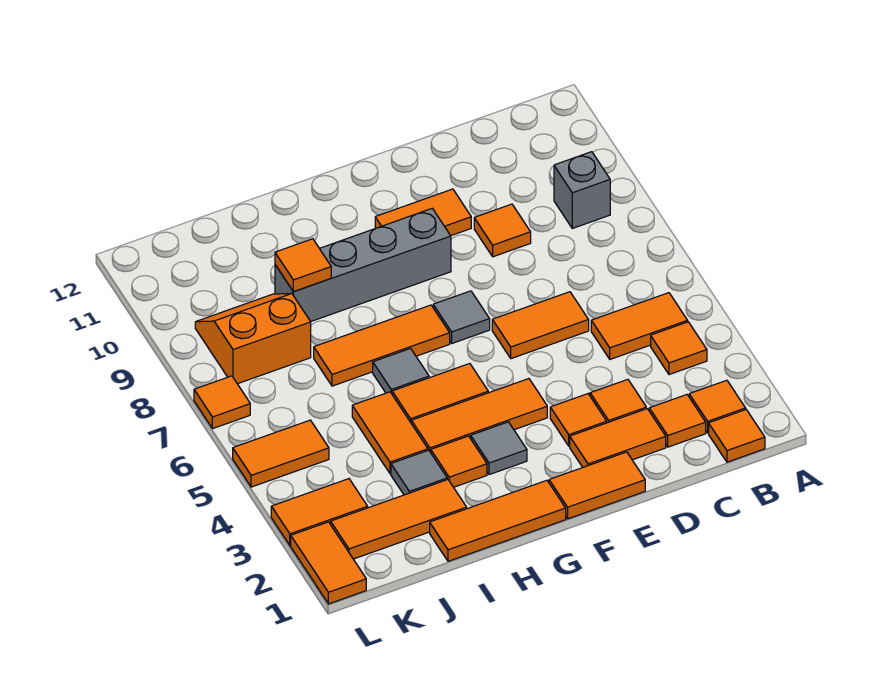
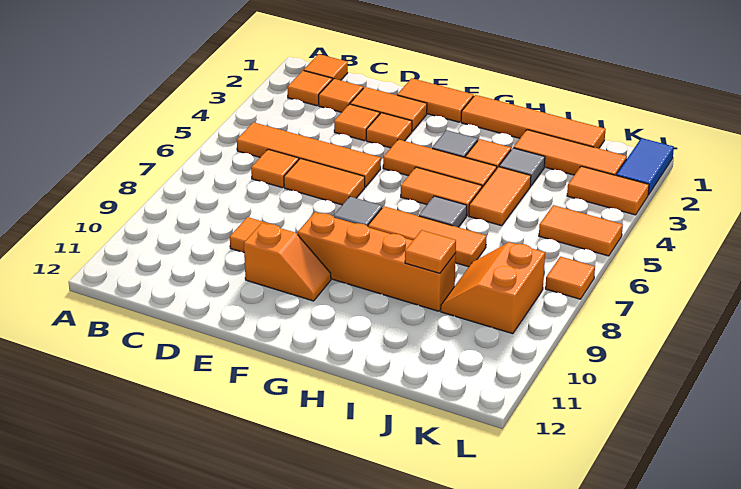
orange tile B4 level 1 -> orange tile C6 level 1
orange tile B5:C5 level 1 -> orange tile B5:E5 level 1
grey brick B9 level 1 -> none
orange tile E10:F10 level 1 -> orange slope E10:F10 level 1 top E
grey brick F9:I9 level 1 -> orange brick F9:I9 level 1
orange tile G1:I1 level 1 -> orange tile G1:J1 level 1
orange slope J8:K9 level 1 top 8 -> orange slope J8:K9 level 1 top K
orange tile L1:L2 level 1 -> blue tile L1:L2 level 1

